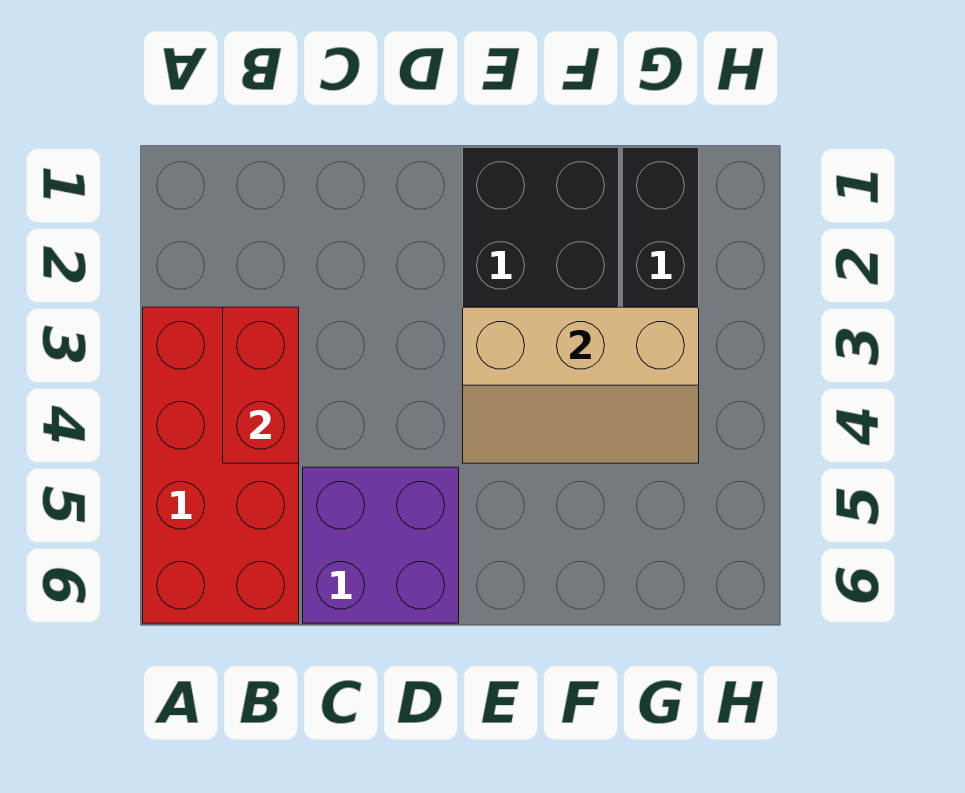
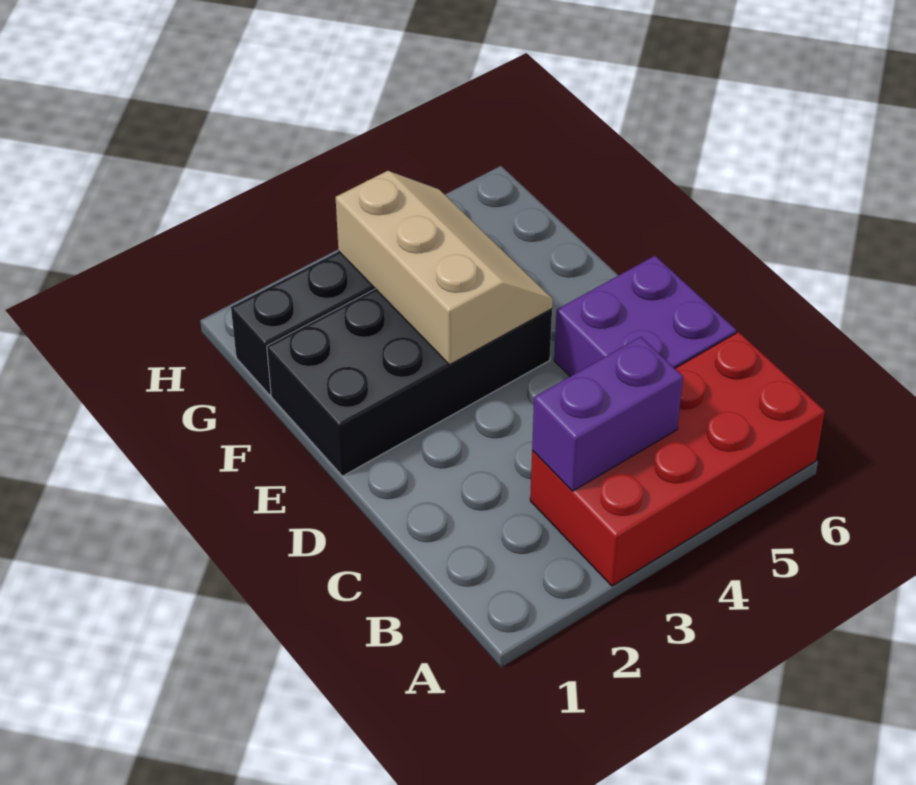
red brick B3:B4 level 2 -> purple brick B3:B4 level 2

